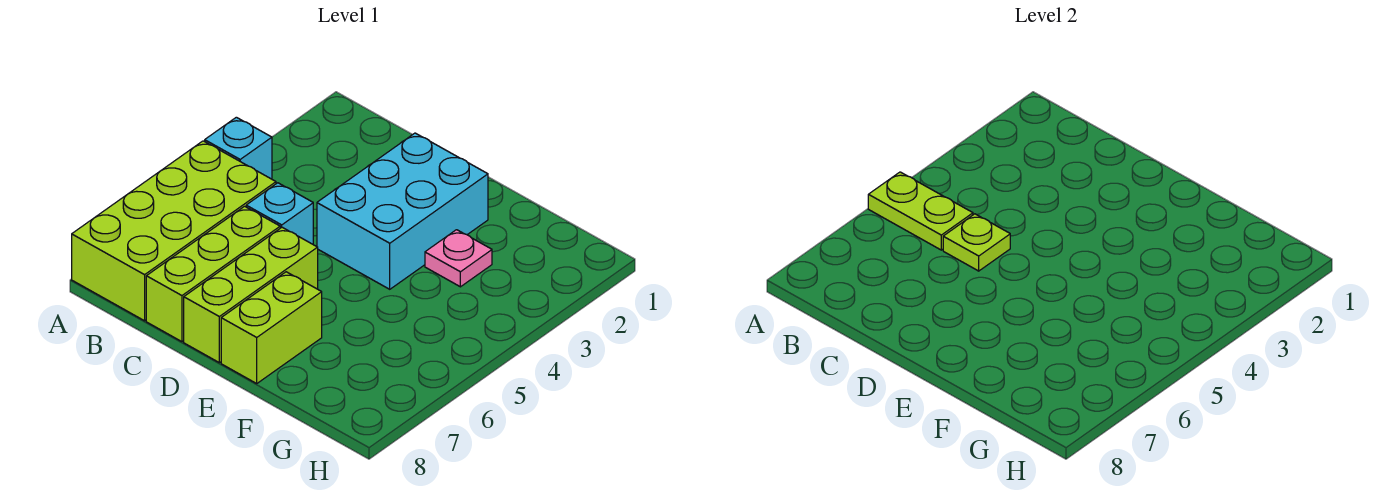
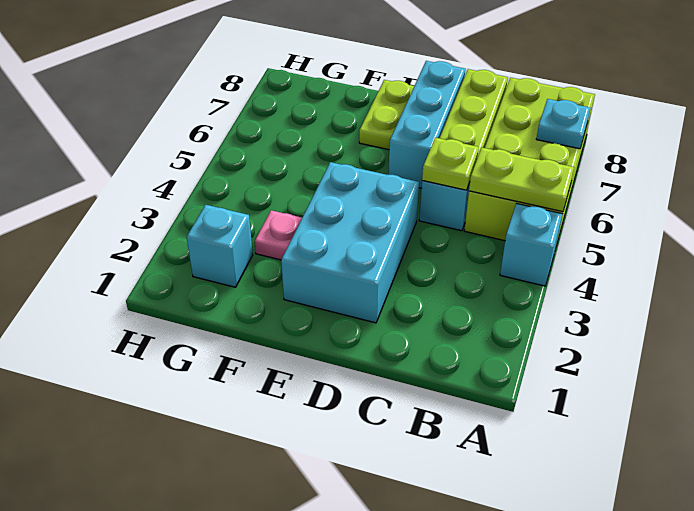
none -> cyan plate A7 level 2
lime brick D6:D8 level 1 -> cyan brick D6:D8 level 1
lime brick E7:E8 level 1 -> lime plate E7:E8 level 1
none -> cyan brick G2 level 1

